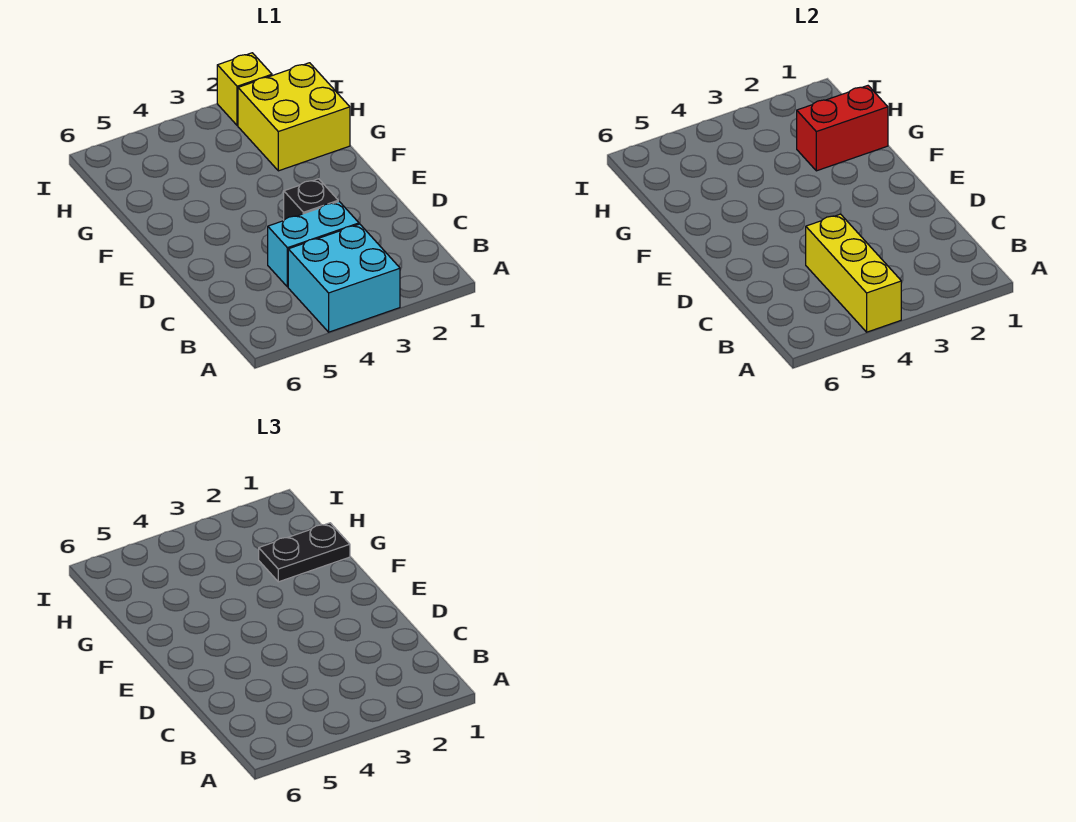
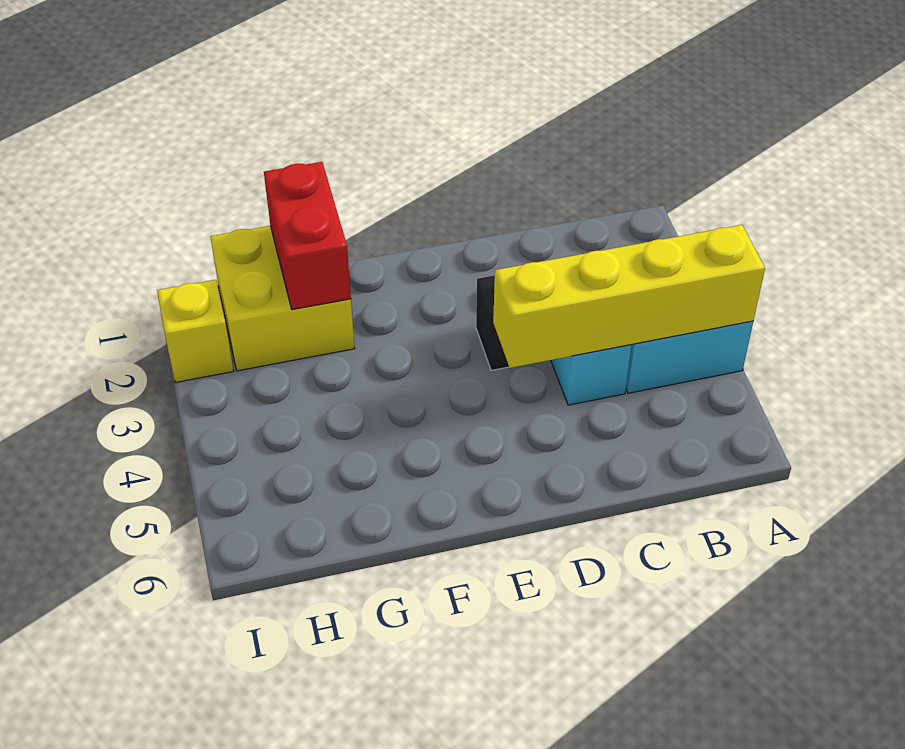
yellow brick A4:C4 level 2 -> yellow brick A4:D4 level 2
black plate G1:G2 level 3 -> none

